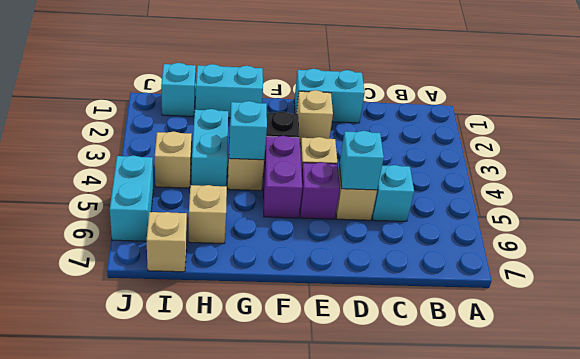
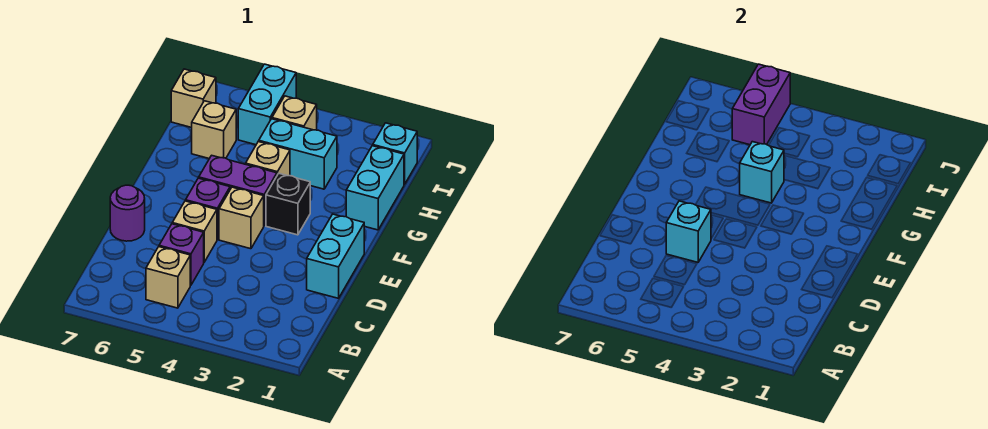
cyan brick C5 level 1 -> purple brick C5 level 1
none -> purple round brick D7 level 1
tan brick E2 level 1 -> tan brick B5 level 1
none -> purple brick I5:J5 level 2
cyan brick J5:J6 level 1 -> cyan brick I5:J5 level 1

